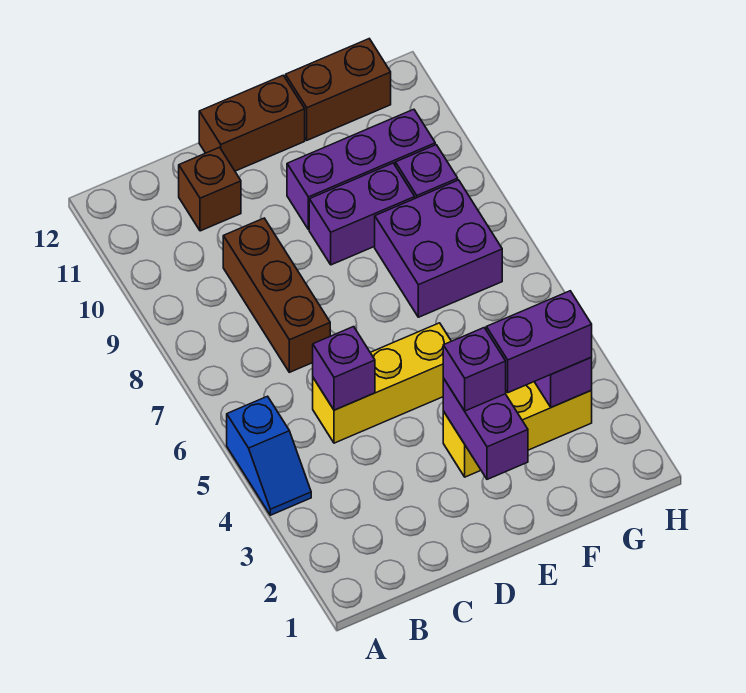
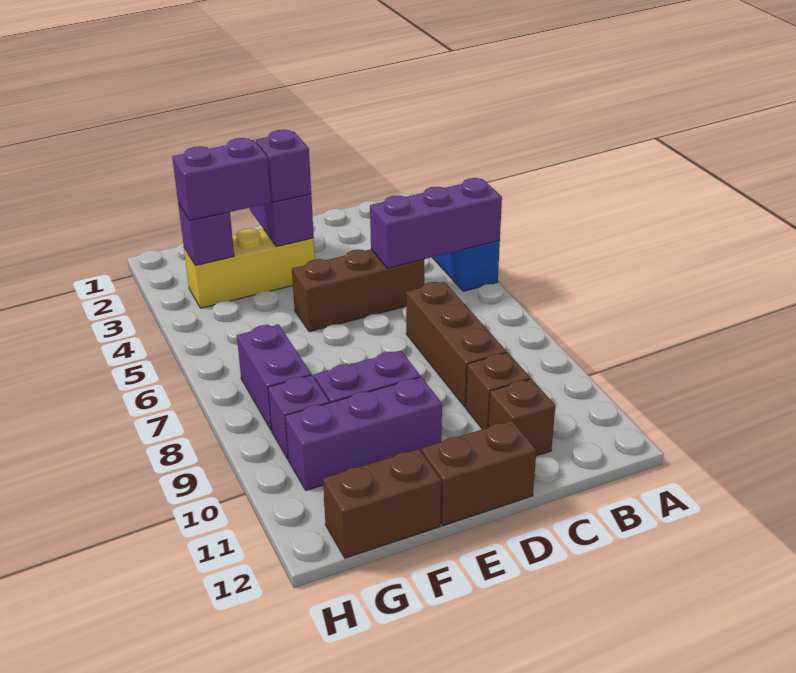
yellow brick C5:E5 level 1 -> brown brick C5:E5 level 1
purple brick C5 level 2 -> purple brick A5:C5 level 2
none -> brown brick C10 level 1
purple brick F7:G8 level 1 -> purple brick G7:G8 level 1

